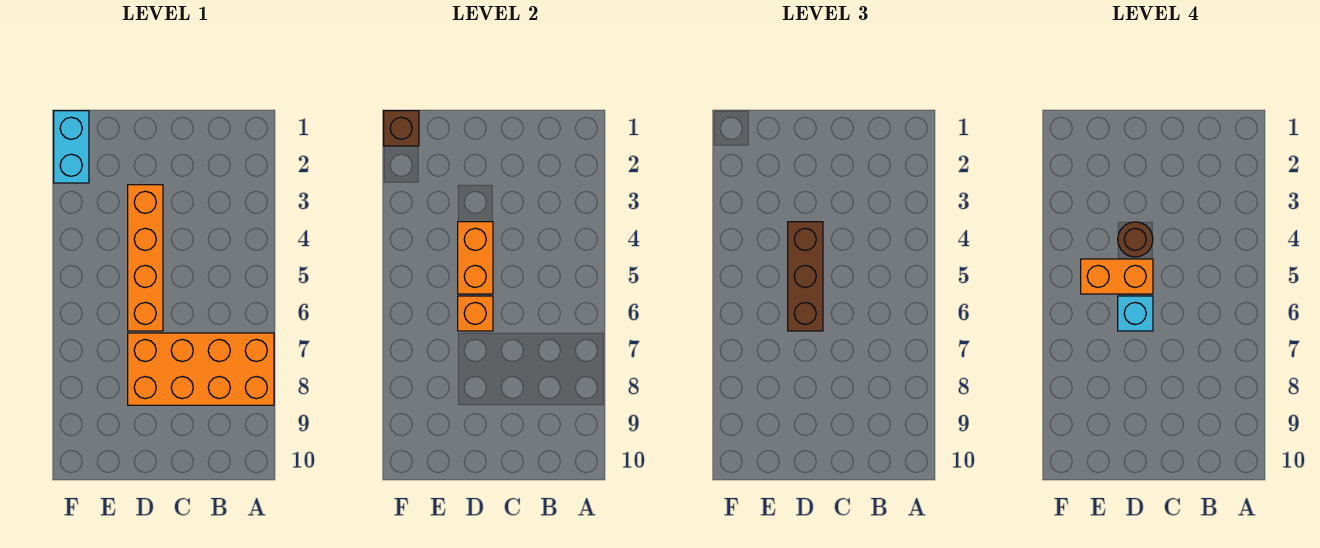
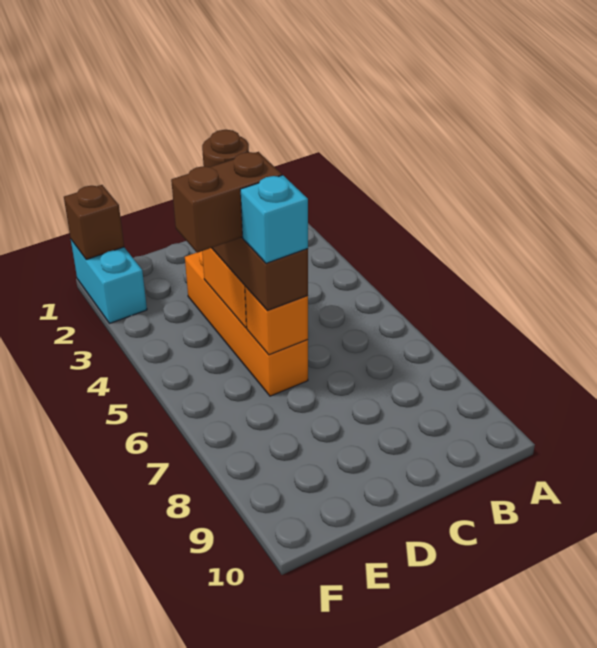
orange brick A7:D8 level 1 -> none
orange brick D5:E5 level 4 -> brown brick D5:E5 level 4

